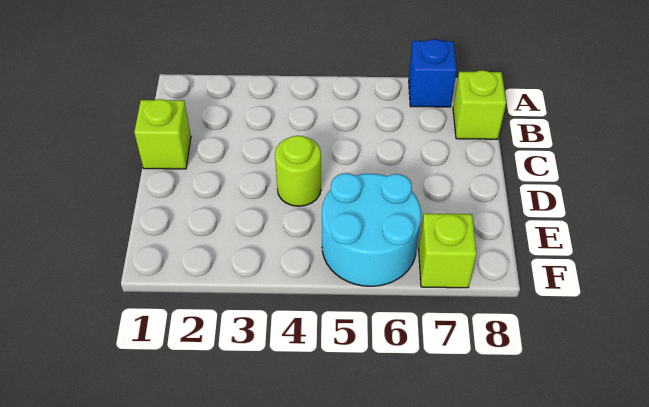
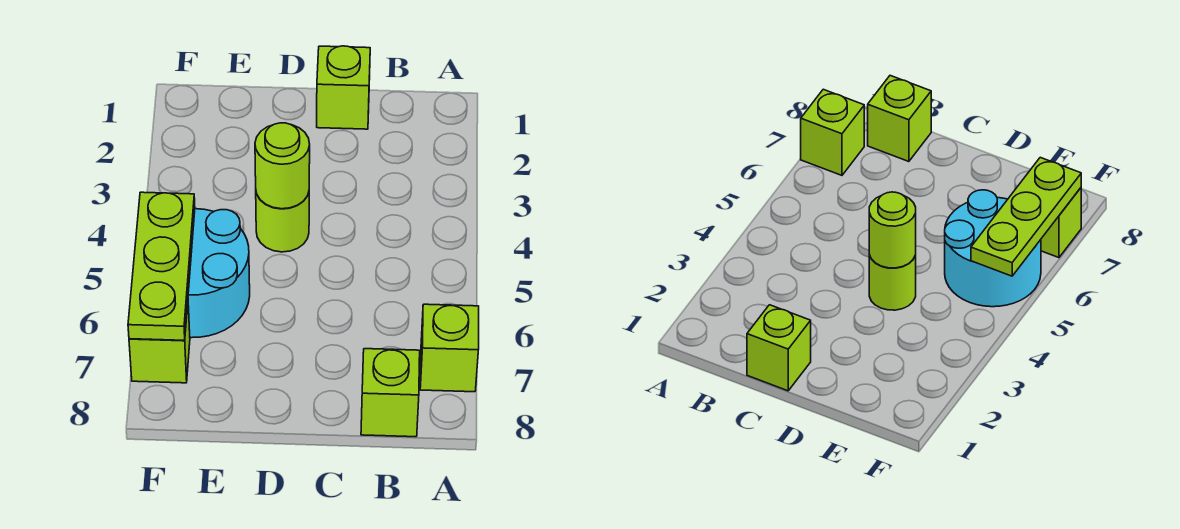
blue brick A7 level 1 -> lime brick A7 level 1
none -> lime round brick D4 level 2
none -> lime plate F5:F7 level 2

